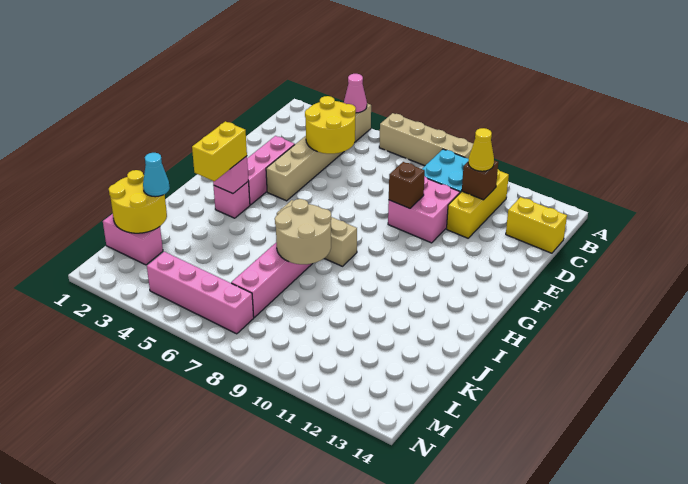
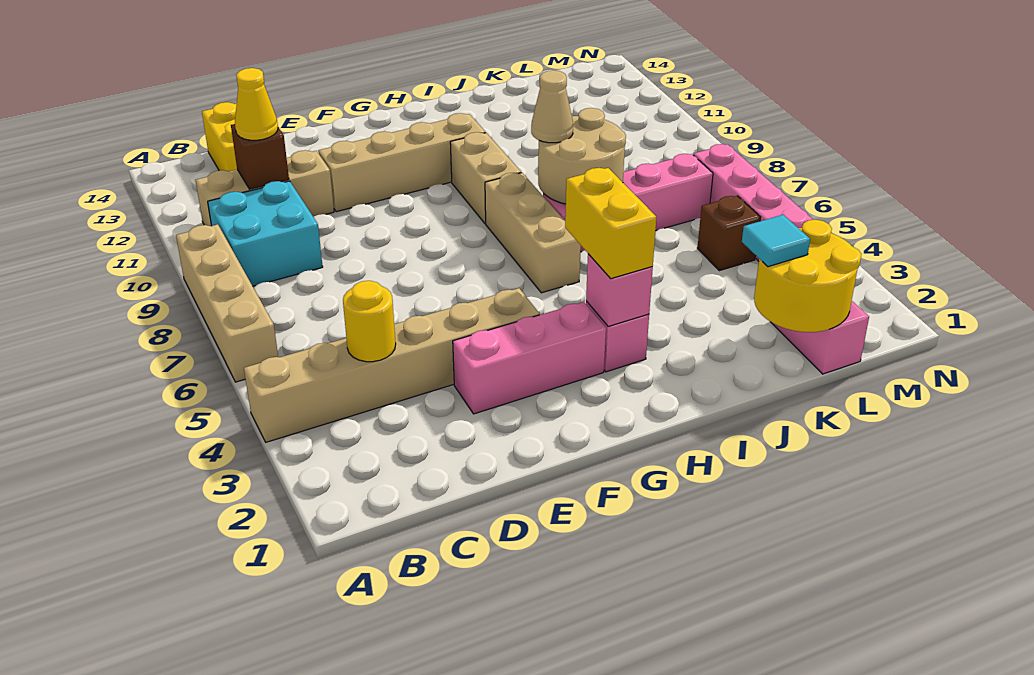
pink cone A4 level 2 -> none
yellow brick B11:D11 level 1 -> tan brick B11:D11 level 1
yellow round brick C4:D5 level 2 -> yellow round brick C4 level 2
pink brick D9:E10 level 1 -> none
brown brick E9 level 2 -> brown brick L5 level 1
none -> tan brick E11:H11 level 1
yellow brick H3:I3 level 3 -> yellow brick H3:H4 level 3
none -> tan brick H9:H10 level 1
none -> tan cone I8 level 3
cyan cone K2 level 3 -> cyan tile K2 level 3

